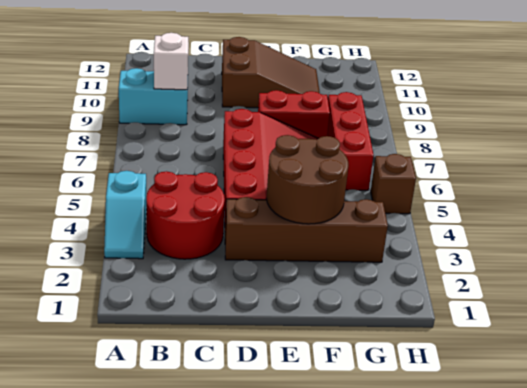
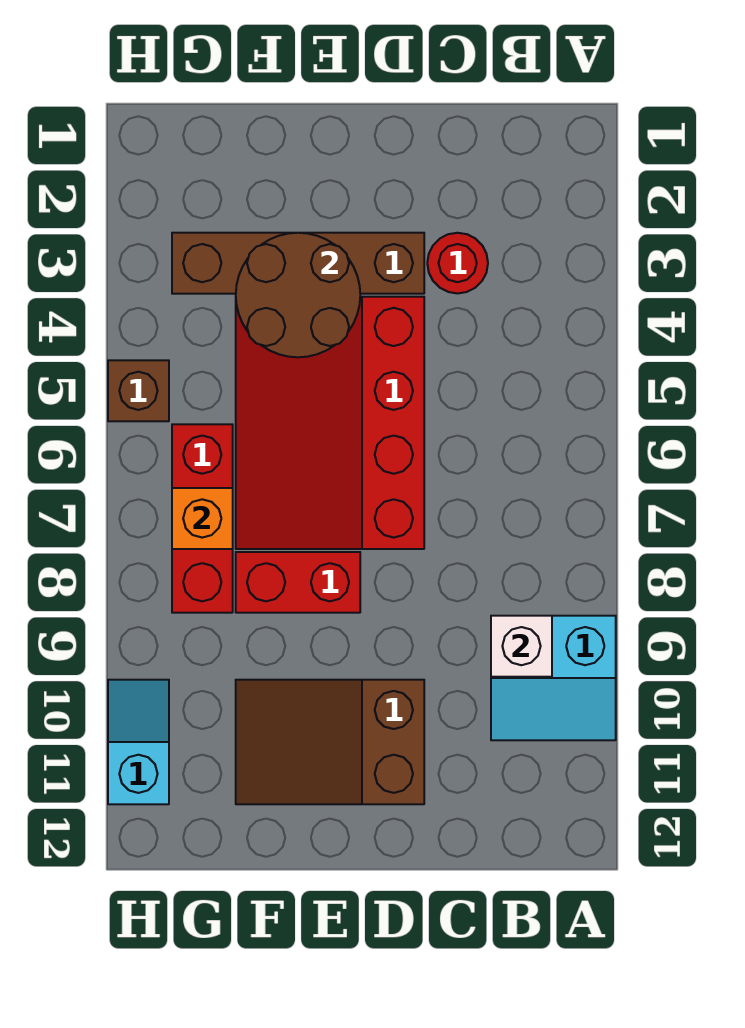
cyan slope A3:A4 level 1 top 4 -> cyan slope H10:H11 level 1 top 11
red round brick B3:C4 level 1 -> red round brick C3 level 1
none -> orange brick G7 level 2

